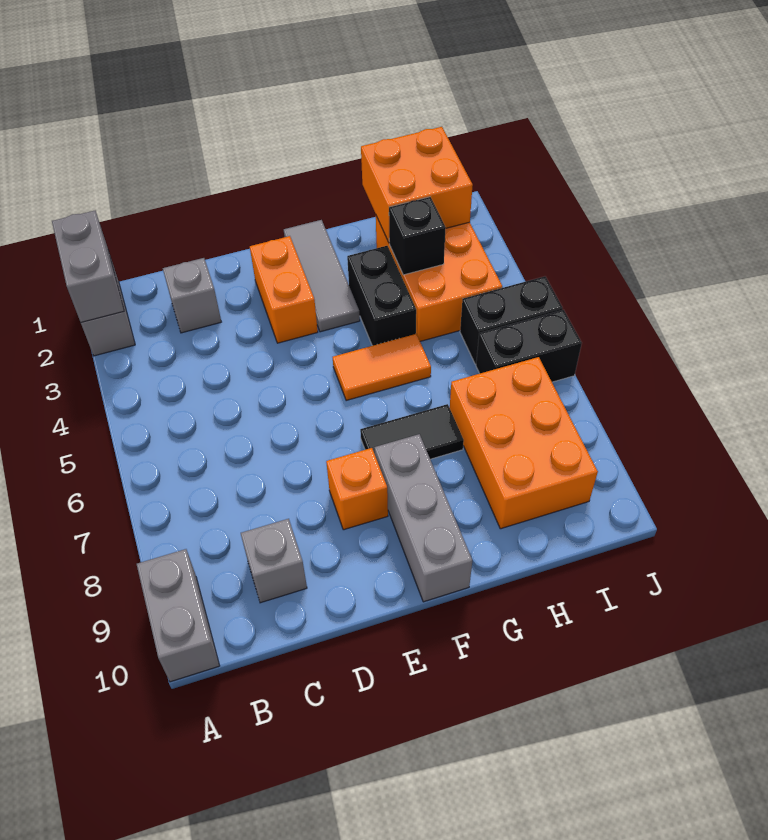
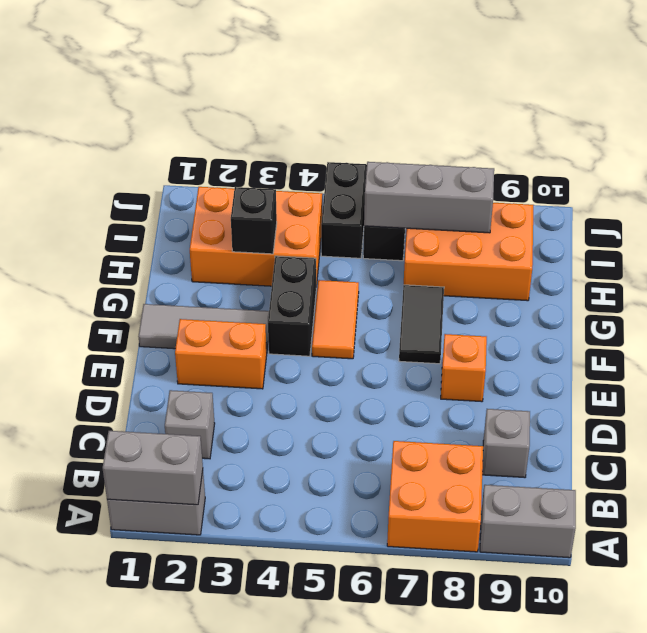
grey brick F8:F10 level 1 -> grey brick I6:I8 level 2
black brick G3:G4 level 1 -> black brick F4:G4 level 1
orange brick H1:I2 level 2 -> orange brick A7:B8 level 1

